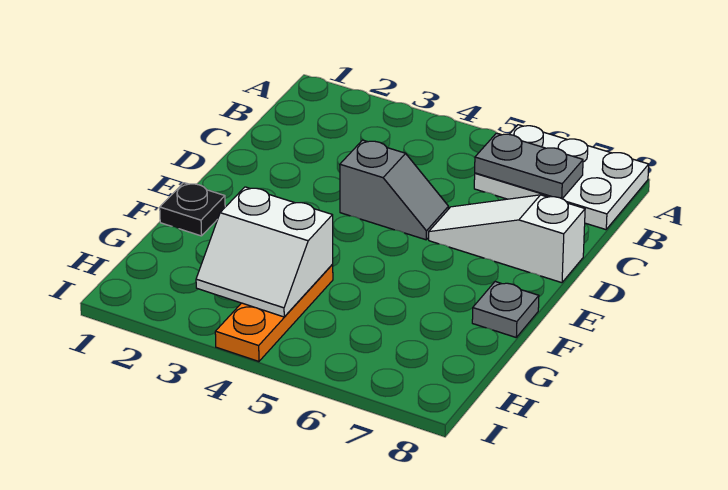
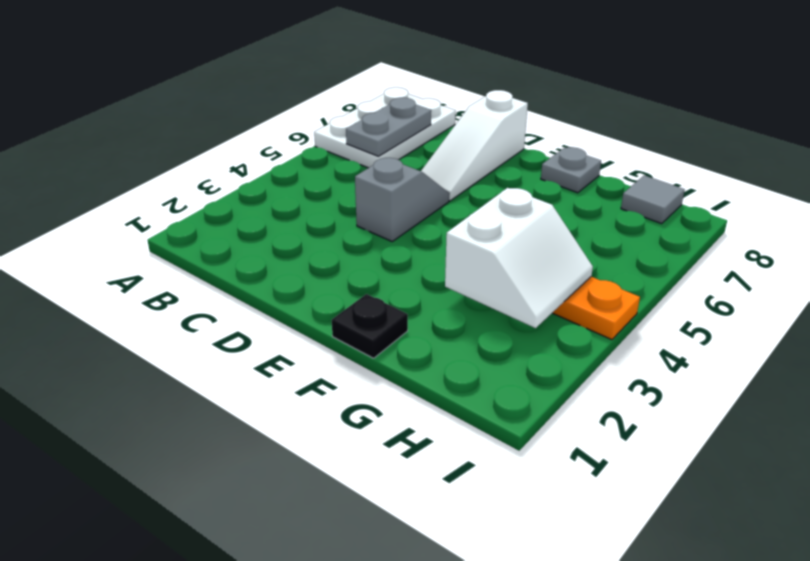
none -> grey tile H8 level 1

